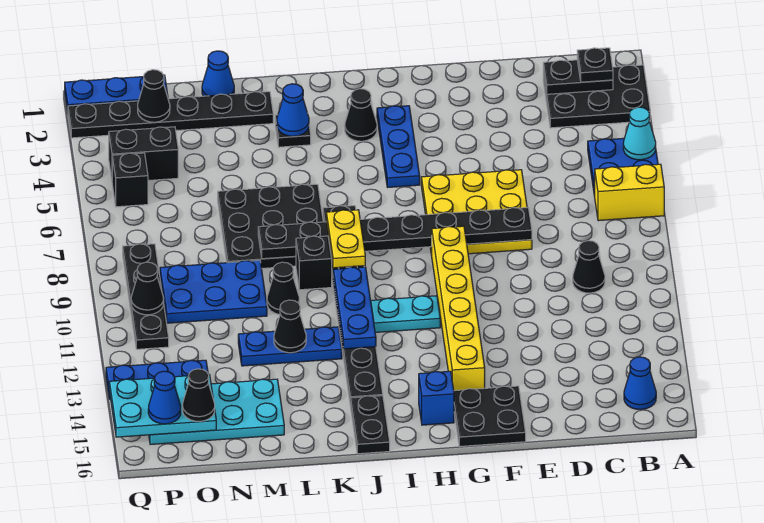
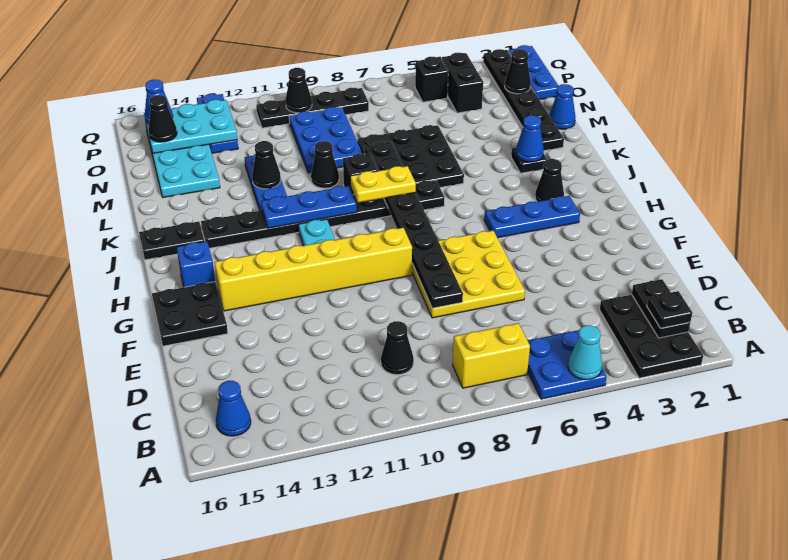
yellow brick A7:B7 level 1 -> yellow brick B7:B8 level 1
cyan plate O14:Q15 level 2 -> cyan plate O13:P15 level 2

